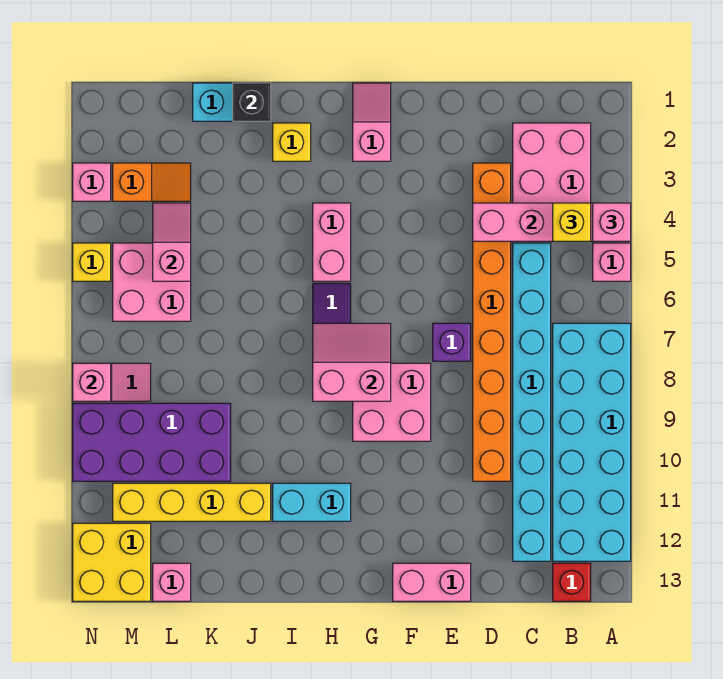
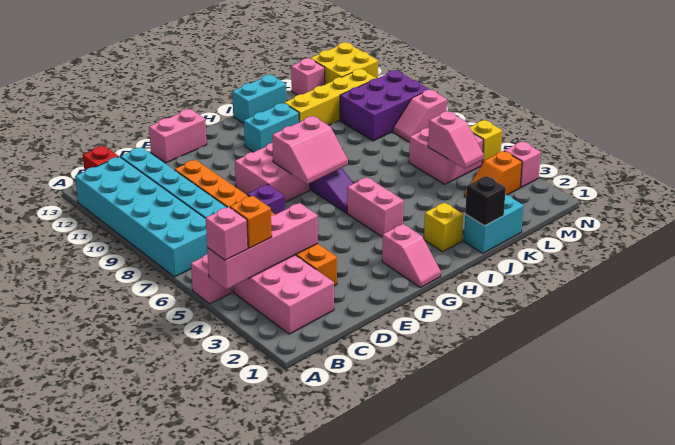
yellow brick B4 level 3 -> orange brick B4 level 3
none -> cyan brick I13:J13 level 1
purple brick K9:N10 level 1 -> purple brick L9:N10 level 1
pink brick N8 level 2 -> none

